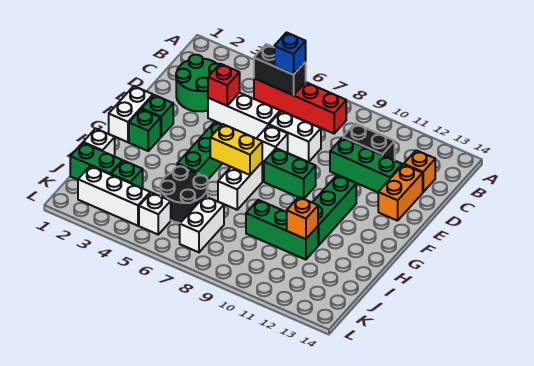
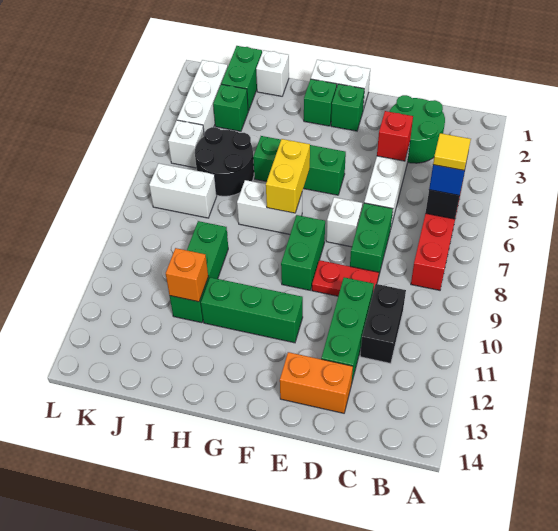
none -> yellow tile B6 level 4
orange brick C13 level 1 -> none
white brick D7:D8 level 1 -> green brick D7:D8 level 1
none -> red plate D9:E9 level 1

